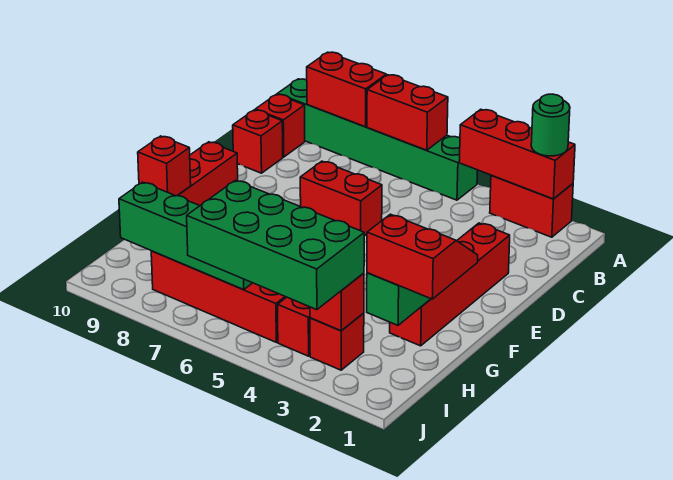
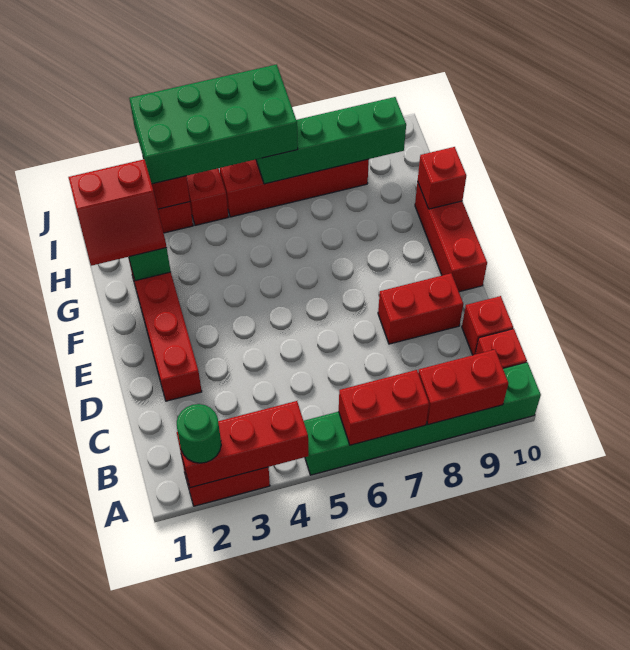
red brick D6:D7 level 1 -> red brick D8:D9 level 1

